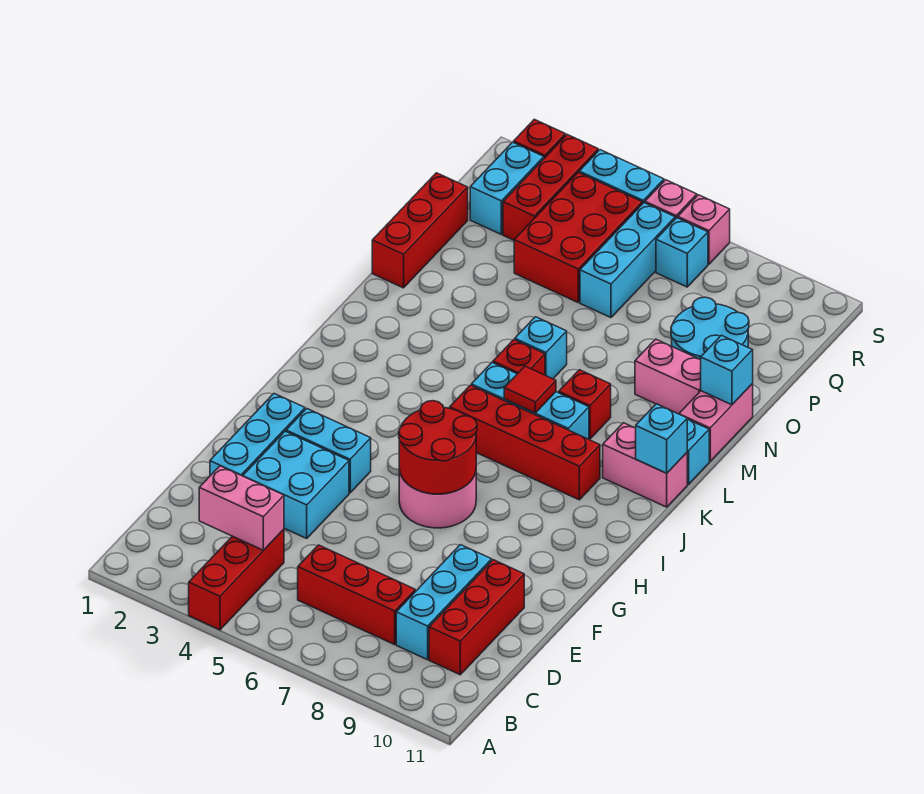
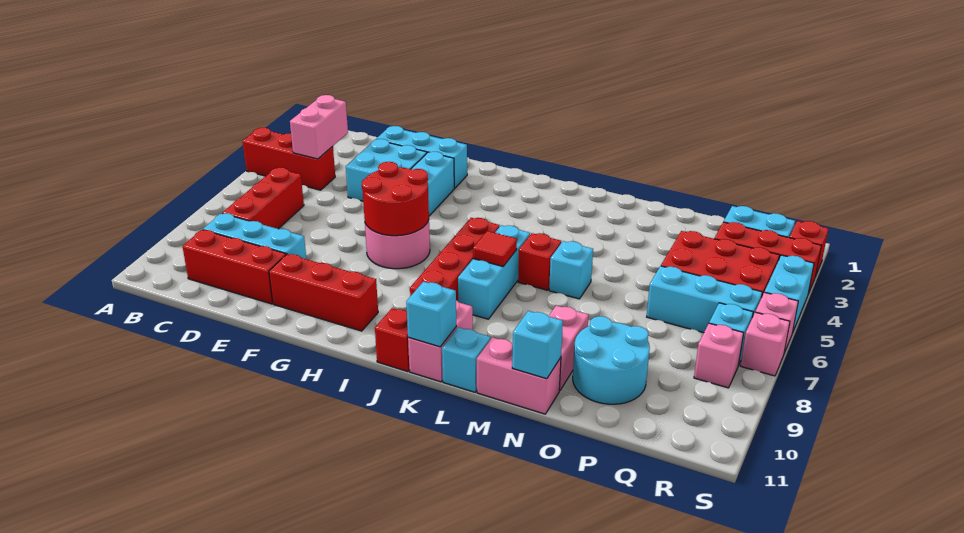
red brick L8 level 1 -> red brick J11 level 1
red brick N1:P1 level 1 -> red brick F10:H10 level 1
none -> pink brick R8 level 1

